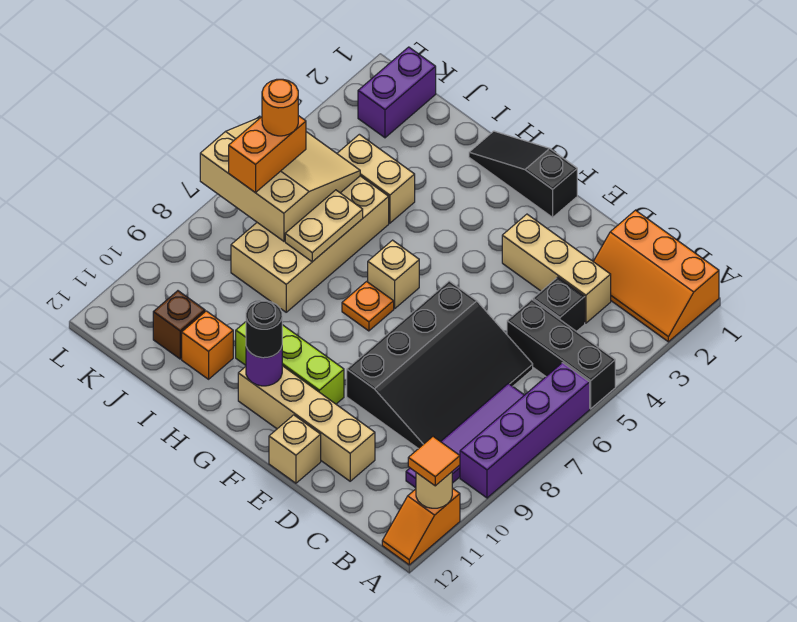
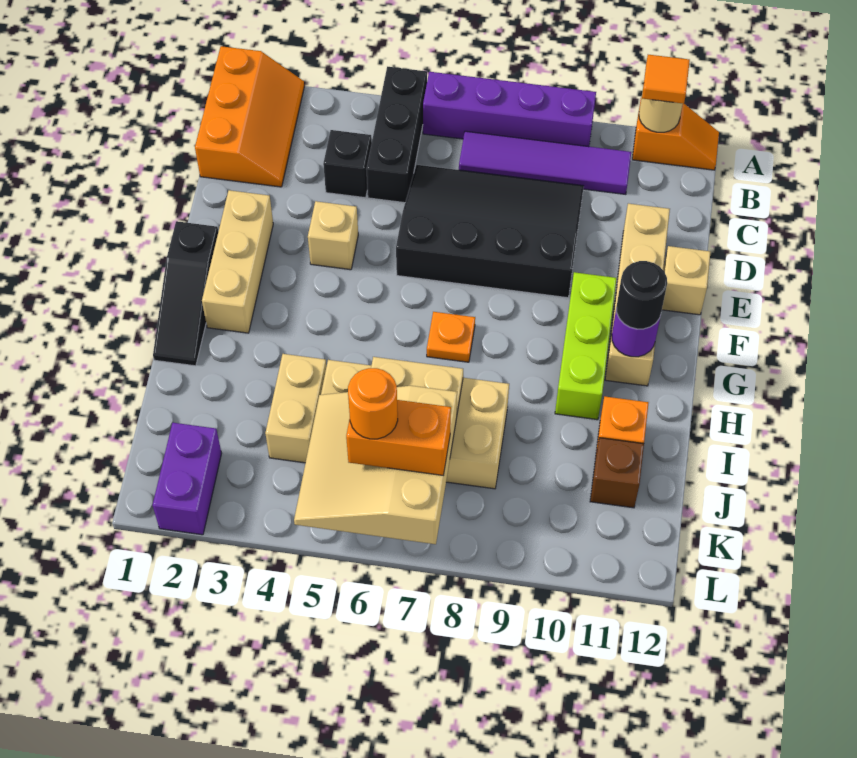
tan brick C3:E3 level 1 -> tan brick E2:G2 level 1
tan brick G6 level 1 -> tan brick E4 level 1
purple brick K1:K2 level 1 -> purple brick K2:L2 level 1

